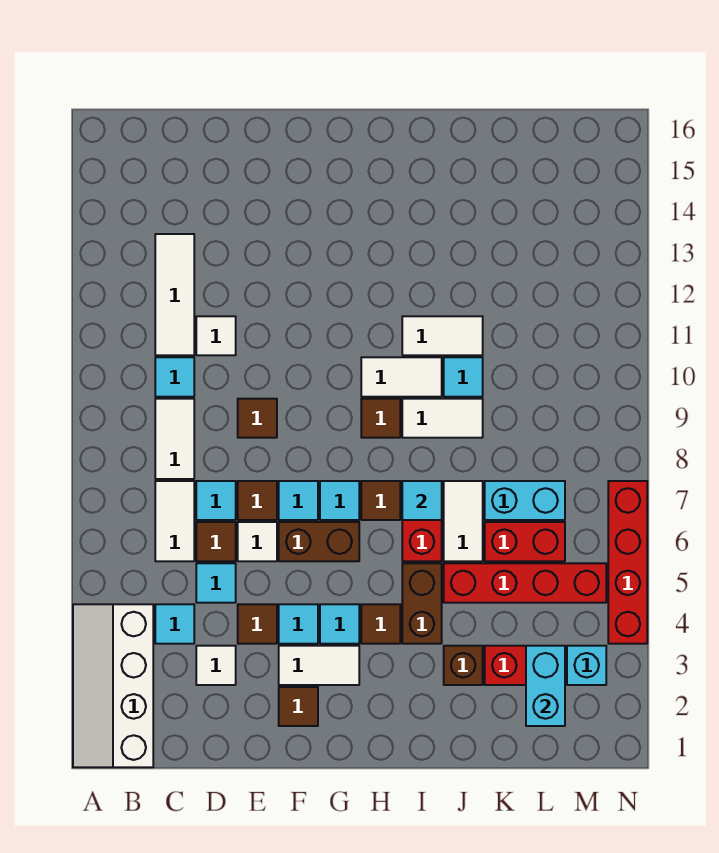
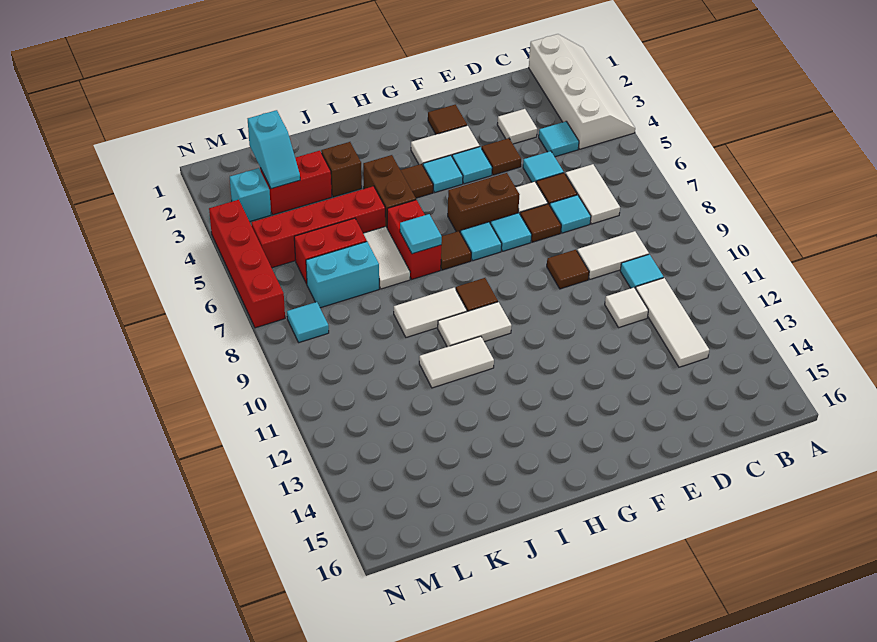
white tile C8:C9 level 1 -> white tile C9:D9 level 1
cyan tile J10 level 1 -> cyan tile M8 level 1
cyan brick L2:L3 level 2 -> cyan slope L2:L3 level 2 top 2

